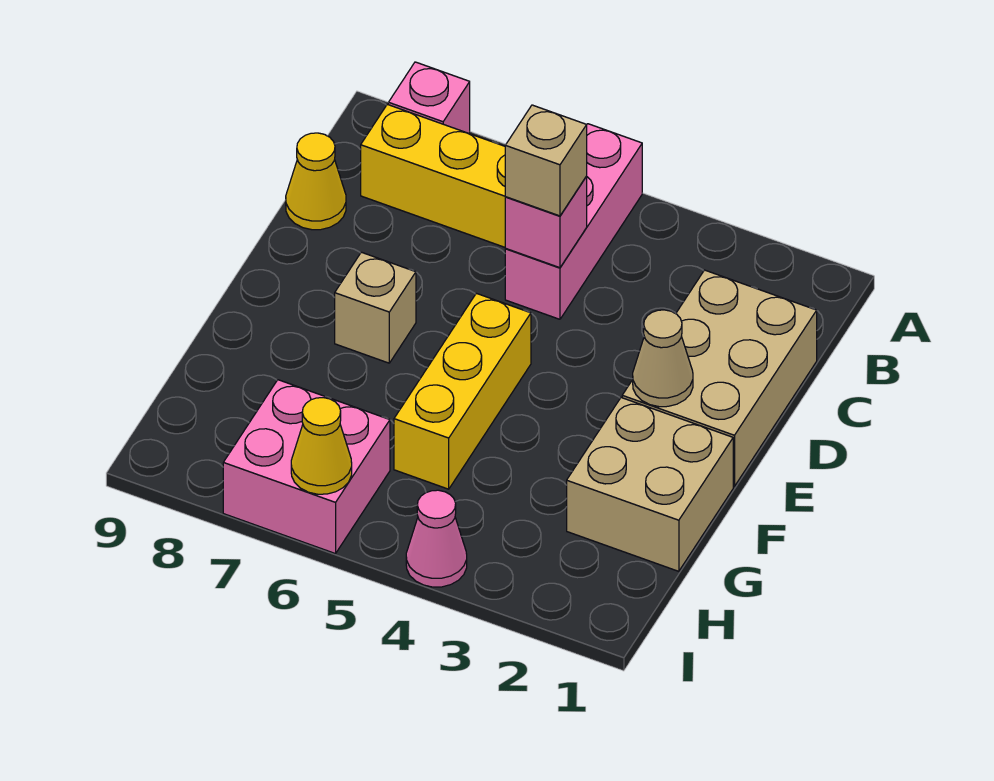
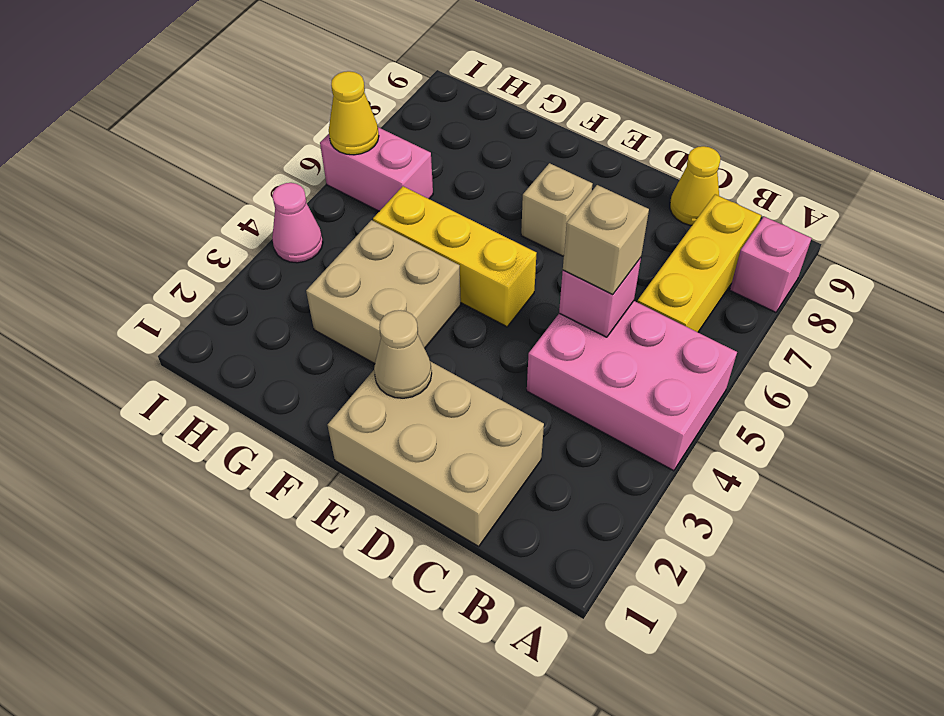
pink brick A5:C5 level 1 -> pink brick A4:C5 level 1
tan brick F1:G2 level 1 -> tan brick F3:G4 level 1
pink brick H6:I7 level 1 -> pink brick H6:I6 level 1

